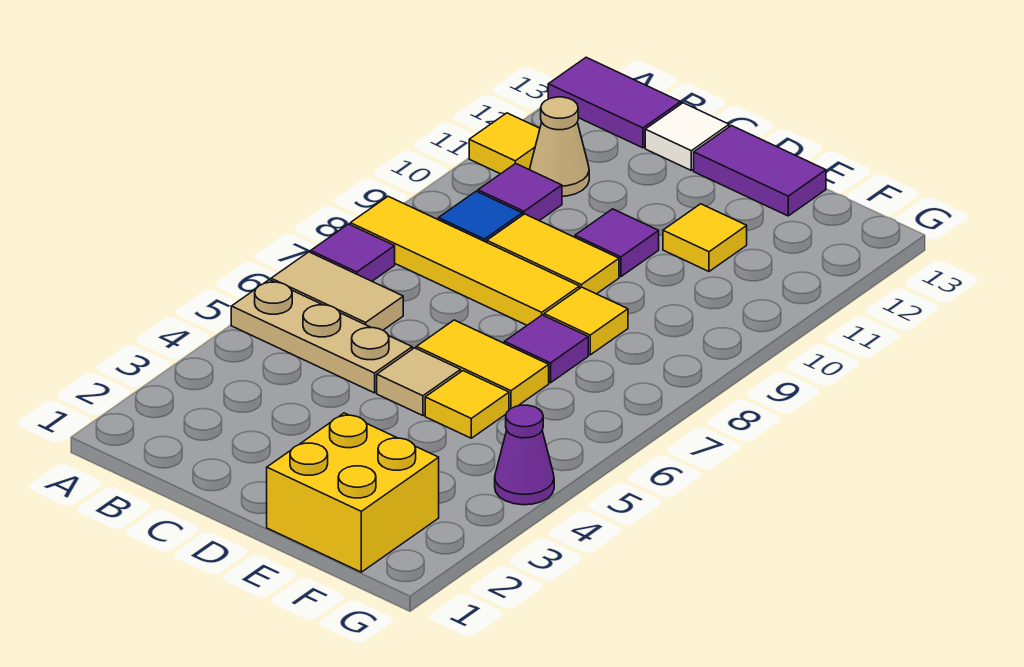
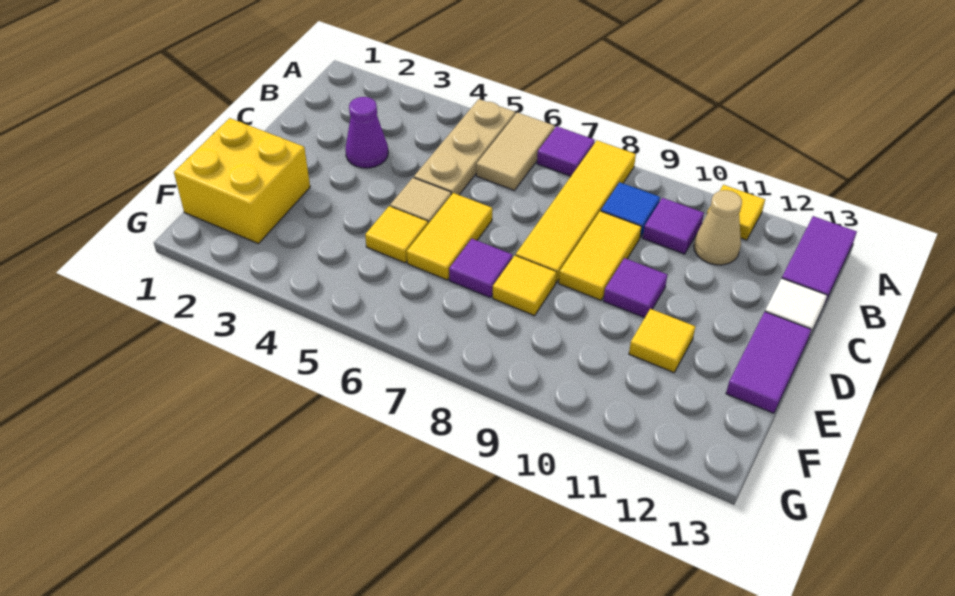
purple cone G4 level 1 -> purple cone C3 level 1

